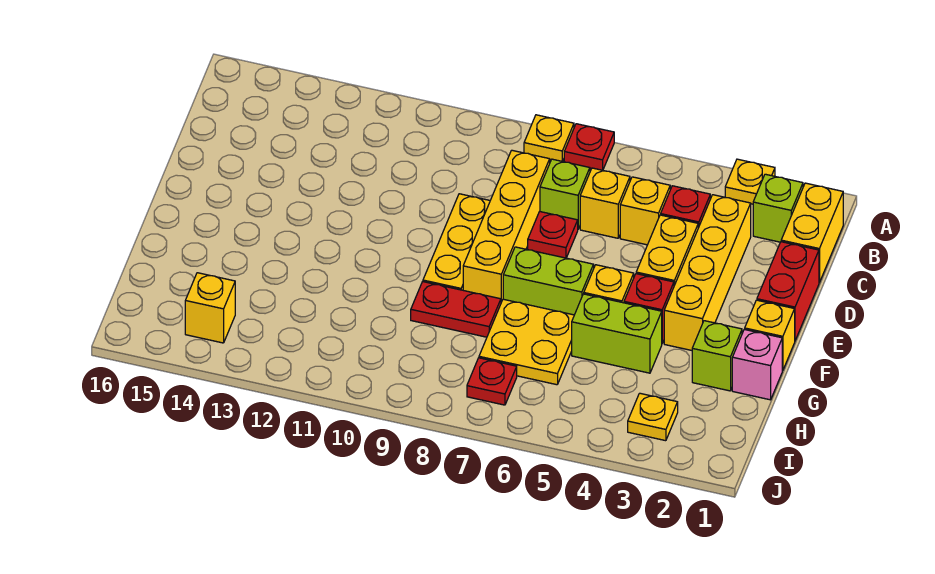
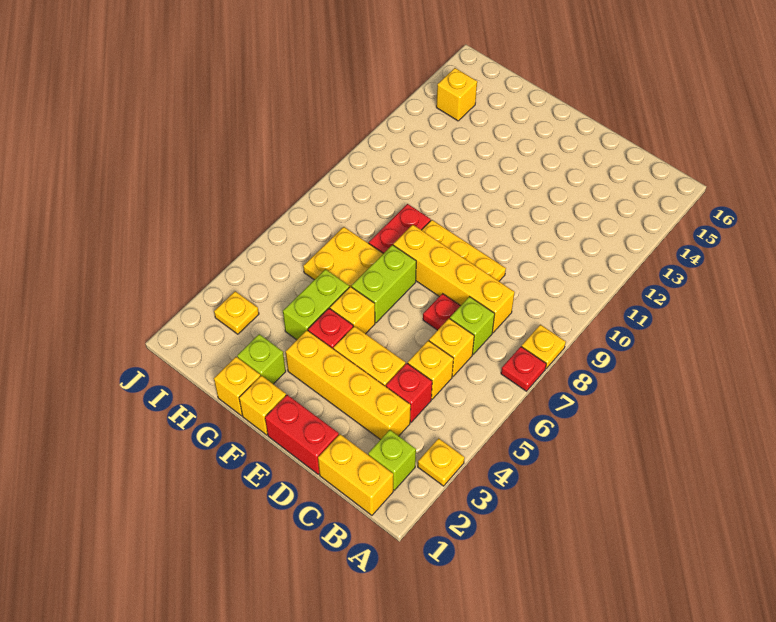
pink brick G1 level 1 -> yellow brick G1 level 1
red plate I7 level 1 -> none

